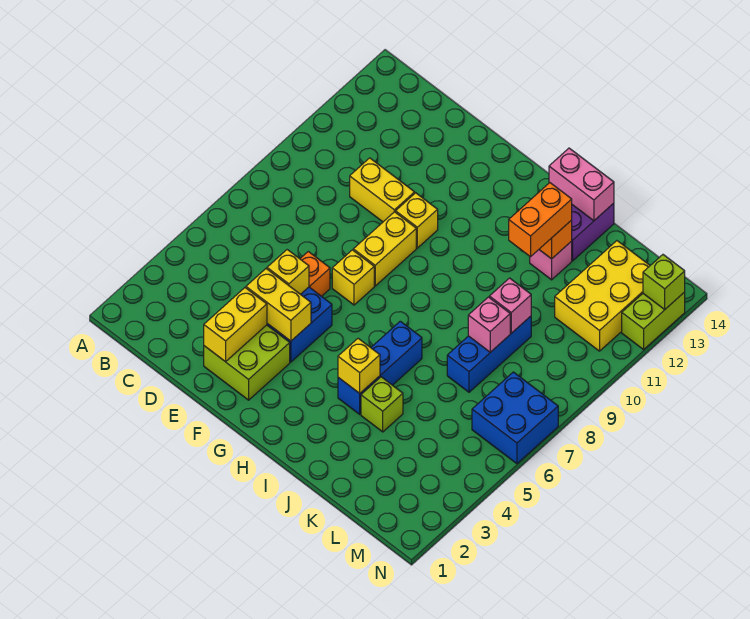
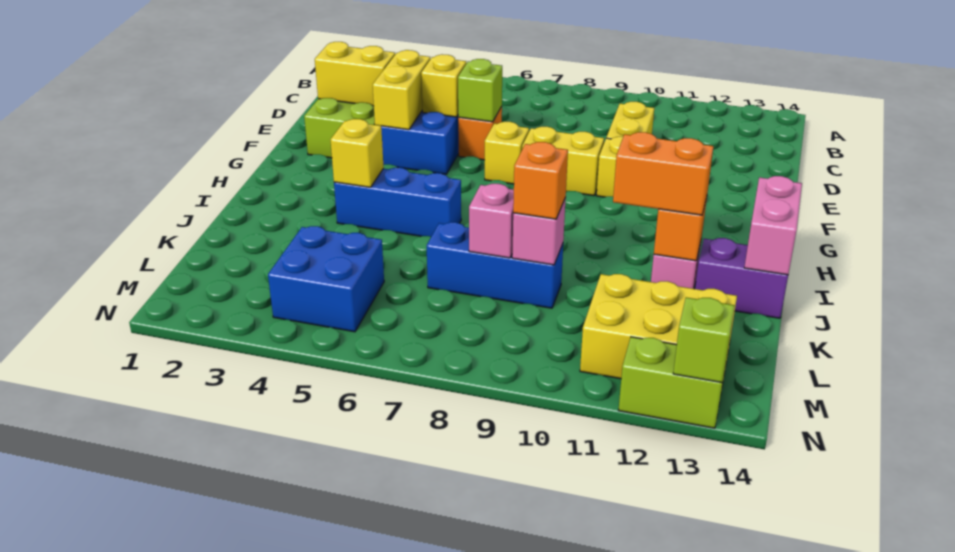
lime brick J4 level 1 -> lime brick E6 level 2
none -> orange brick K9 level 3
blue brick M6:N7 level 1 -> blue brick L4:M5 level 1

